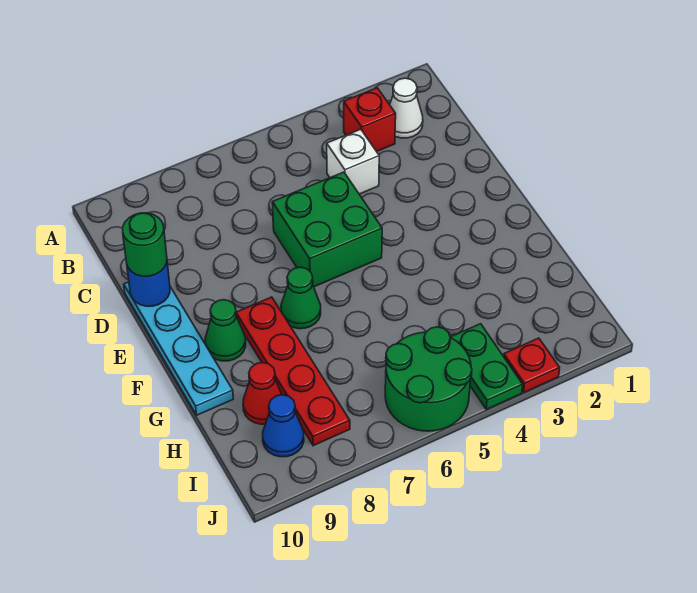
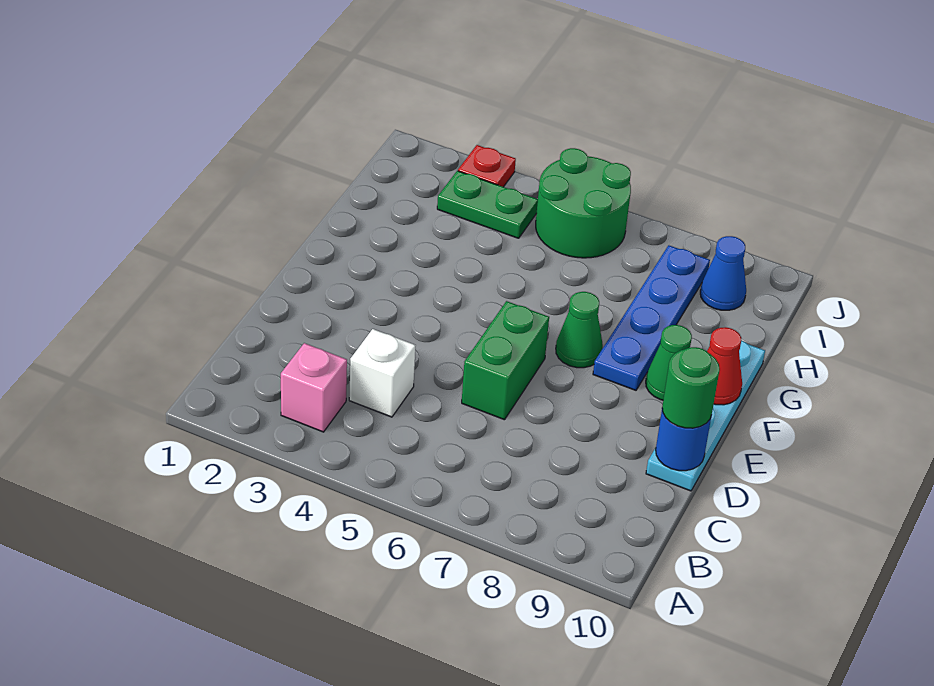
white cone B2 level 1 -> none
red brick B3 level 1 -> pink brick B3 level 1
green brick D5:E6 level 1 -> green brick D6:E6 level 1
red plate F8:I8 level 1 -> blue plate F8:I8 level 1
red cone H9 level 1 -> red cone F10 level 2
green plate I4:J4 level 1 -> green plate I3:I4 level 1

